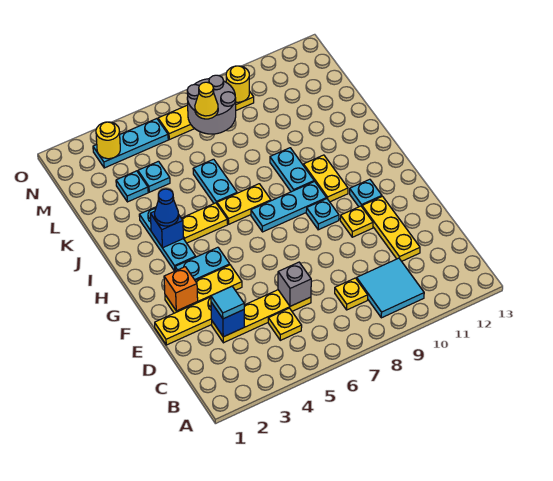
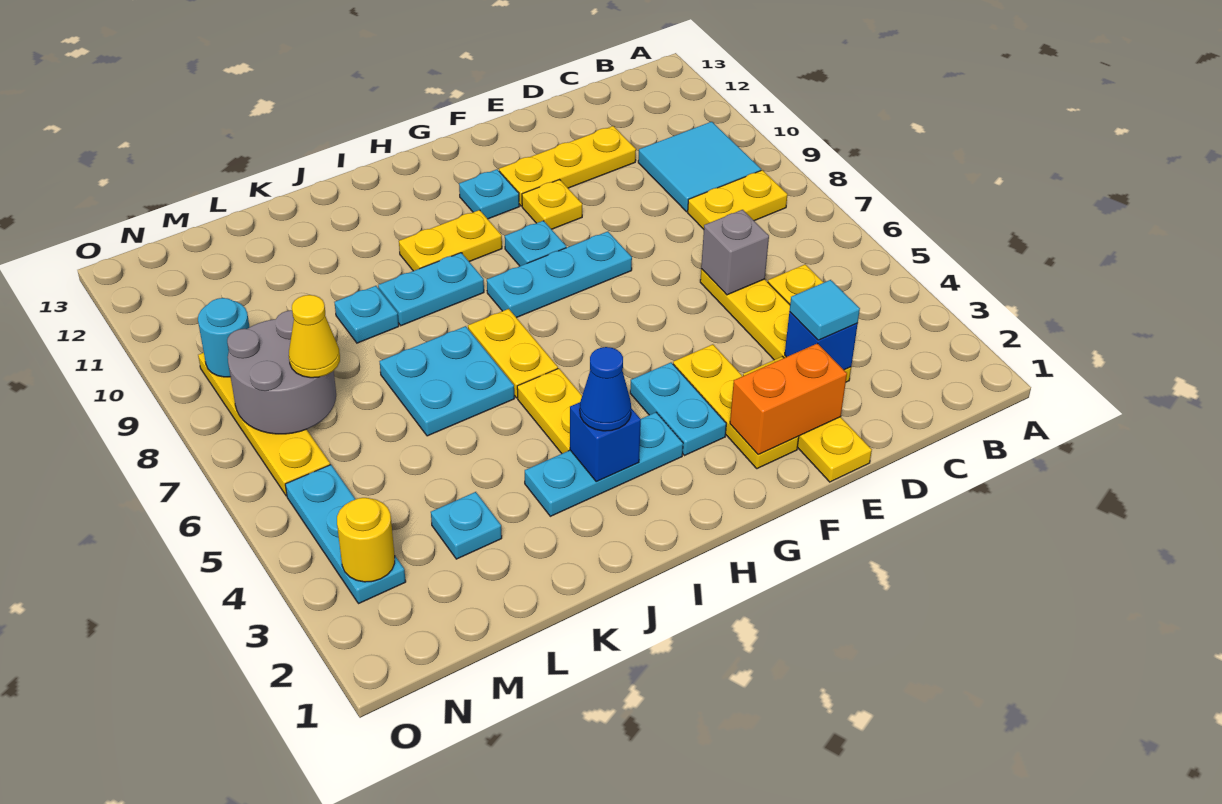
yellow plate C8 level 1 -> yellow plate B8:C8 level 1
orange brick F2 level 2 -> orange brick E2:F2 level 2
cyan plate H7:H9 level 1 -> cyan plate F8:H8 level 1
cyan plate J6:K6 level 1 -> cyan plate J6:K7 level 1
cyan plate L4 level 1 -> cyan plate K9 level 1
yellow round brick N9 level 2 -> cyan round brick N9 level 2

